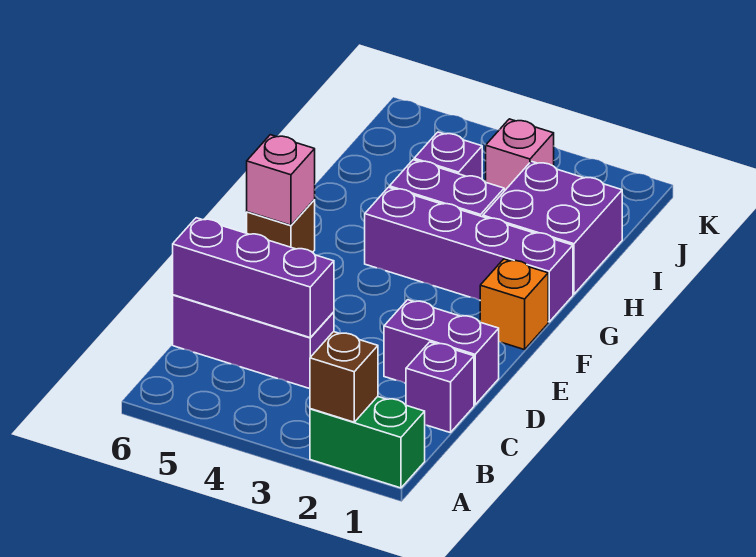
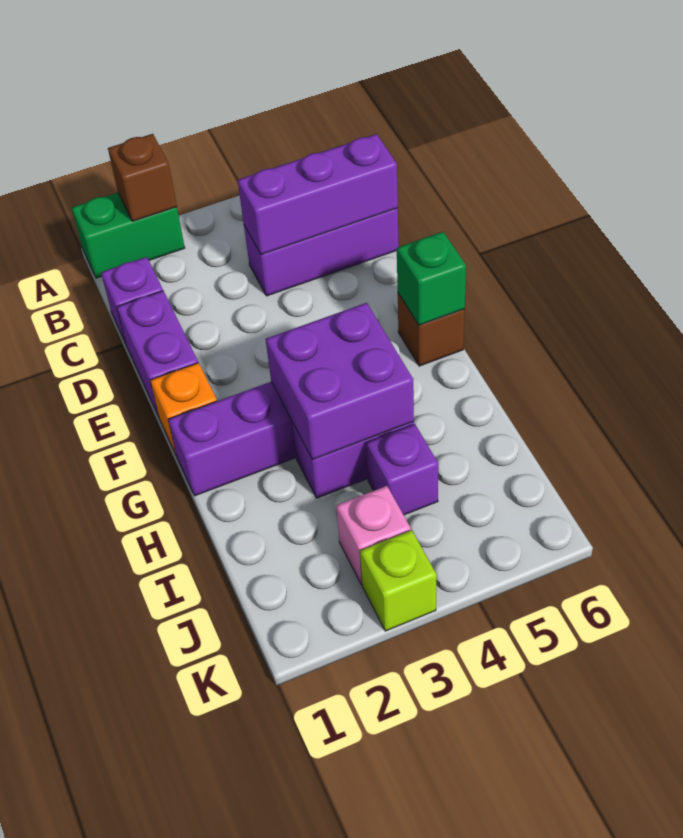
purple brick D1:D2 level 1 -> purple brick D1:E1 level 1
pink brick F6 level 2 -> green brick F6 level 2
purple brick H1:I2 level 1 -> purple brick G3:H4 level 2
none -> lime brick K3 level 1

